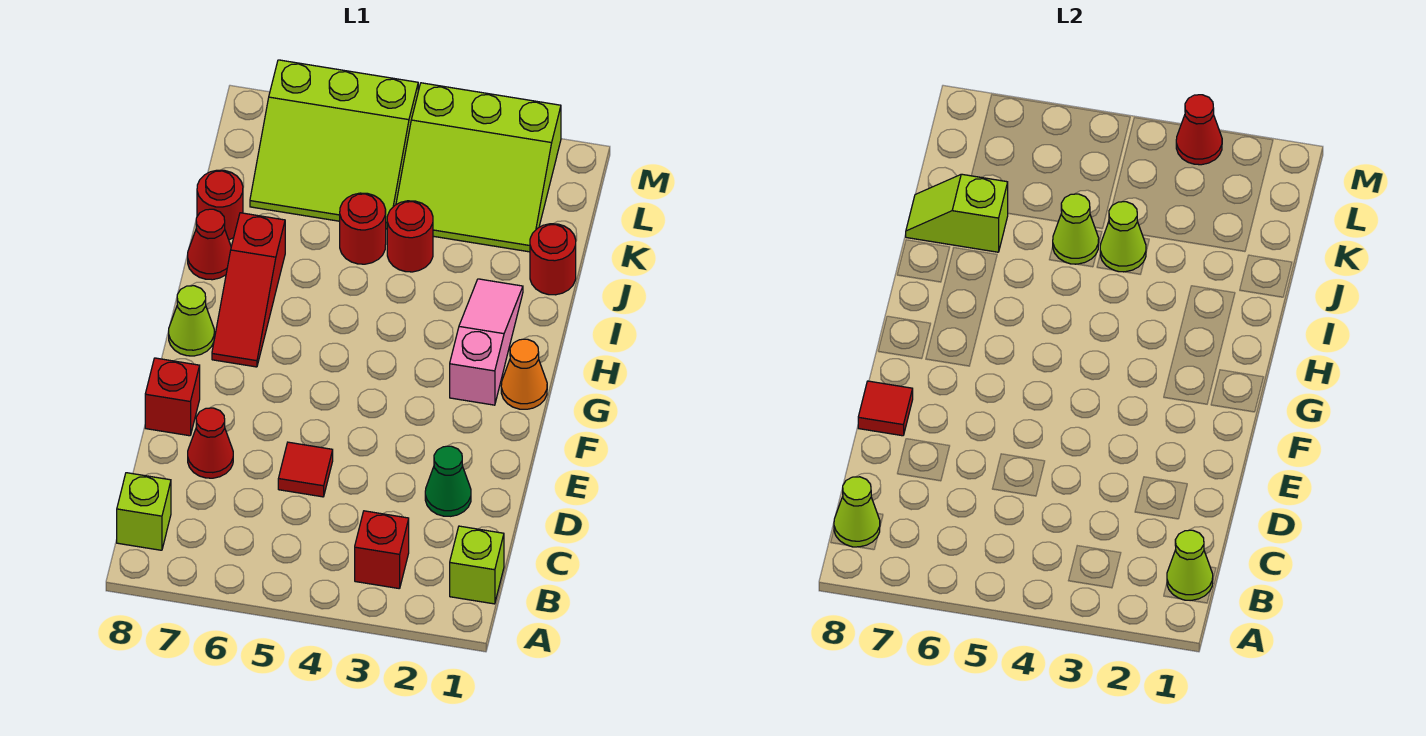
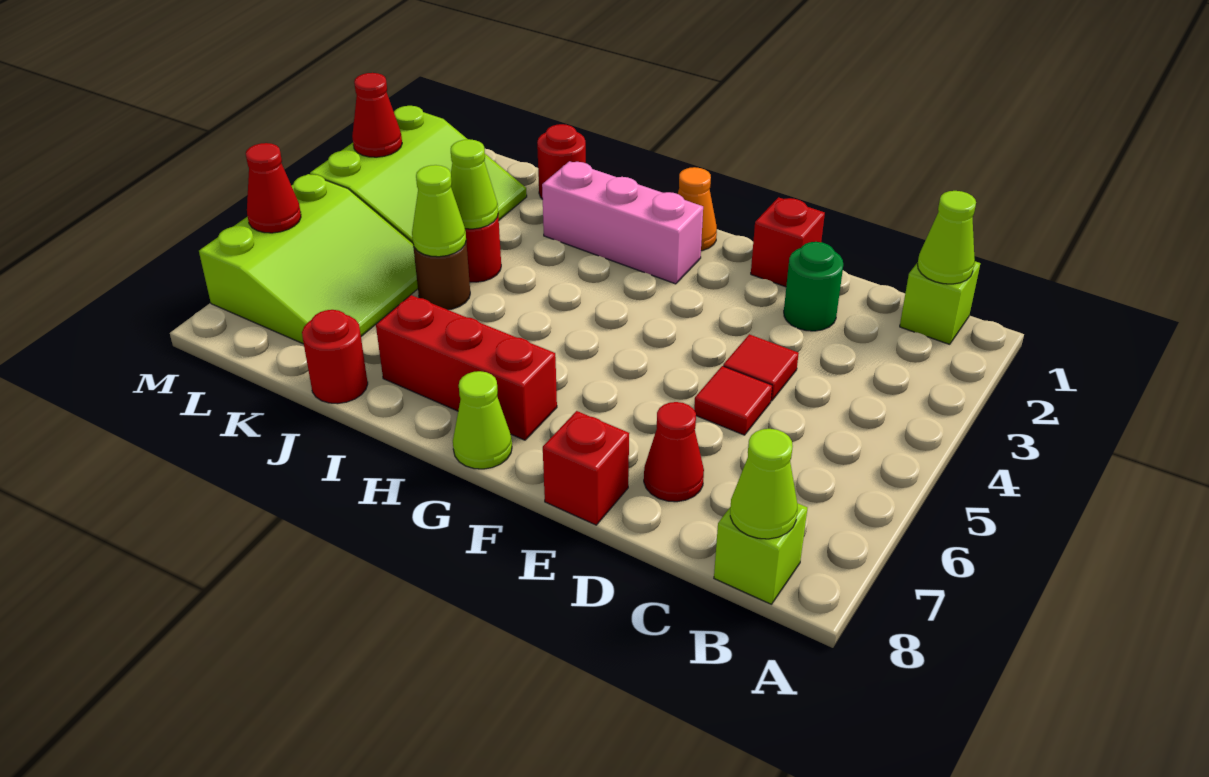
red brick B3 level 1 -> red brick E1 level 1
green cone D2 level 1 -> green round brick D2 level 1
red tile E8 level 2 -> red tile D4 level 1
pink slope G2:I2 level 1 top G -> pink brick G2:I2 level 1
red slope G7:I7 level 1 top I -> red brick G7:I7 level 1
red cone I8 level 1 -> red cone M6 level 2
red round brick J5 level 1 -> brown round brick J5 level 1
lime slope J7:J8 level 2 top 7 -> none

